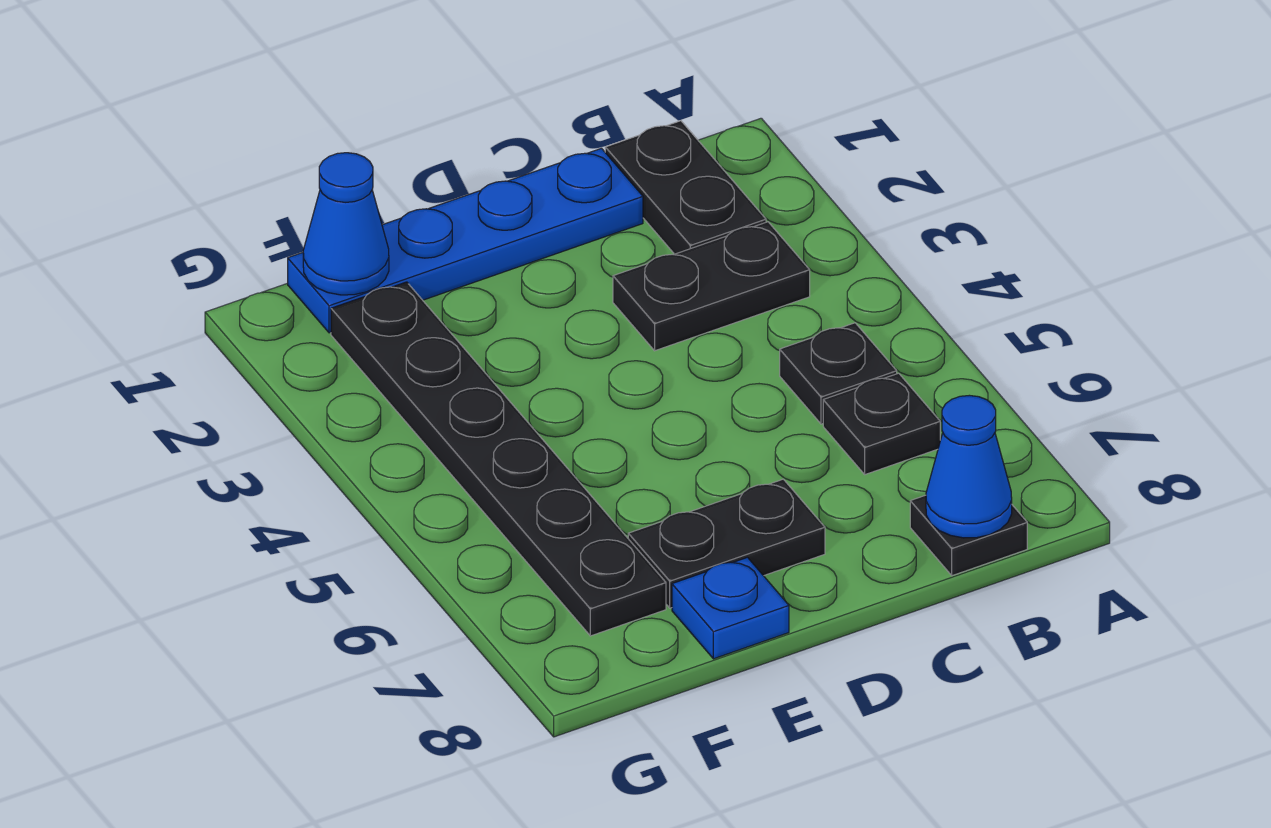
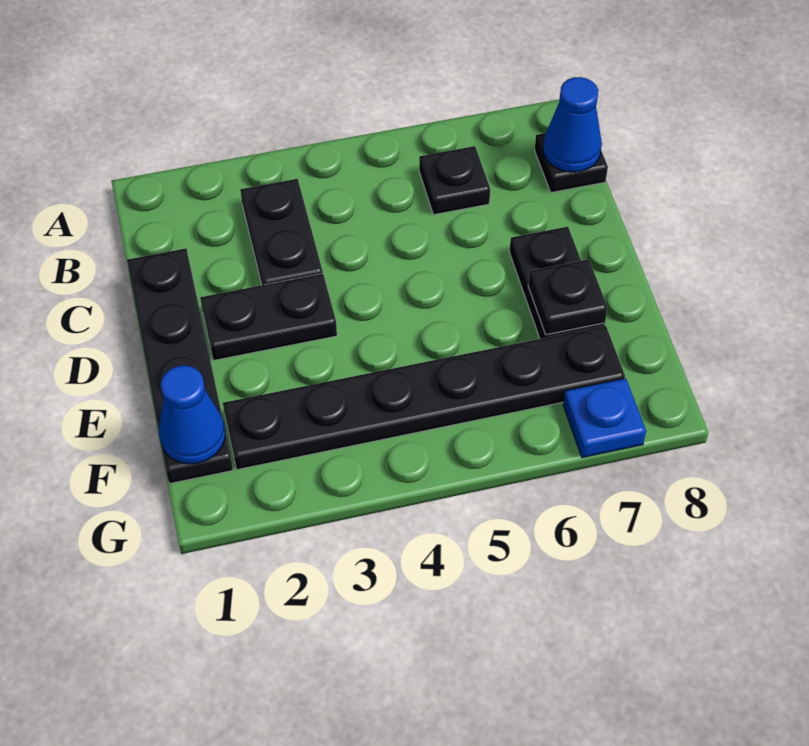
black plate B1:B2 level 1 -> black plate D2:D3 level 1
black plate B5 level 1 -> black plate E7 level 2
blue plate C1:F1 level 1 -> black plate C1:F1 level 1
blue plate E8 level 1 -> blue plate G7 level 1

